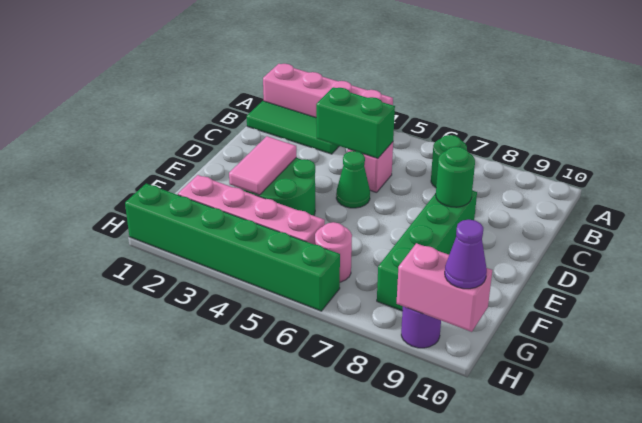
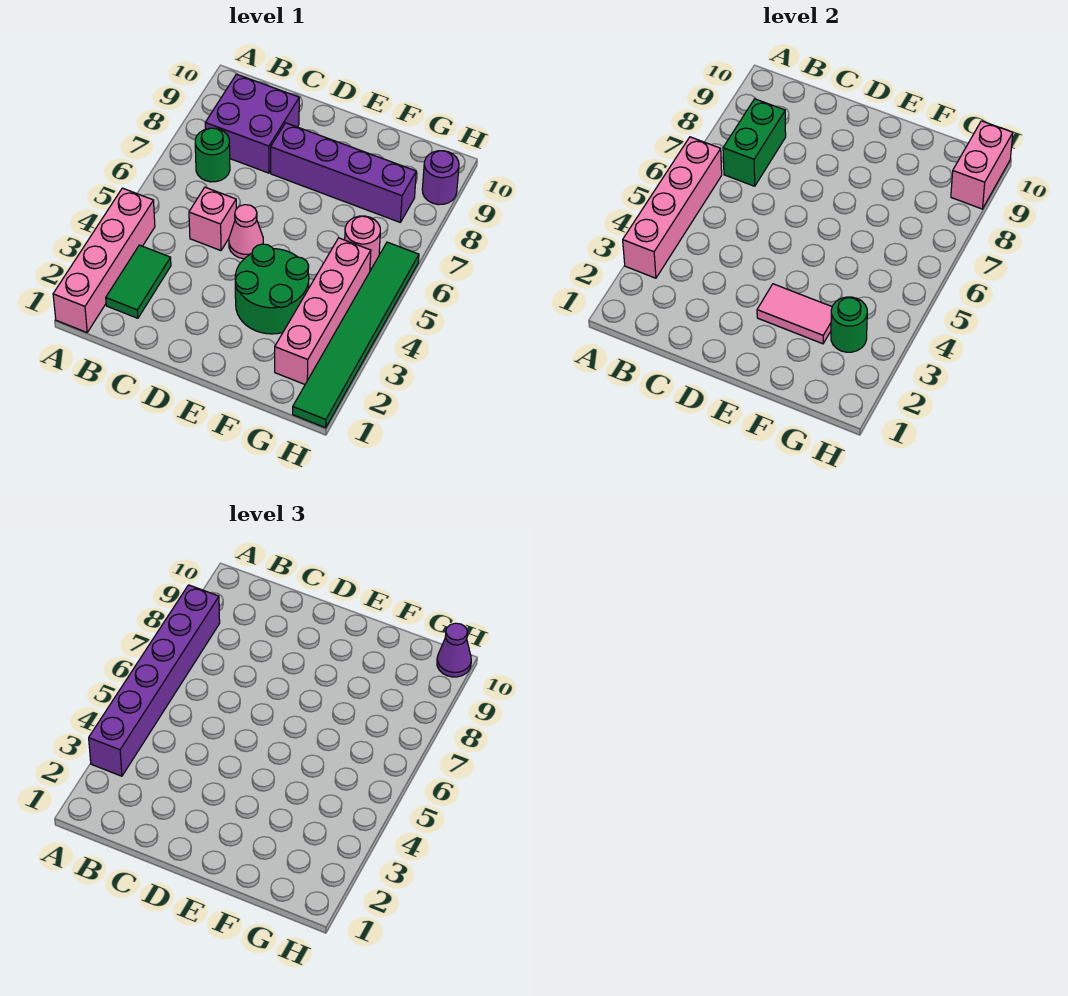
none -> pink brick A3:A6 level 2
none -> purple brick A3:A8 level 3
green tile B1:B3 level 1 -> green tile B2:B3 level 1
none -> purple brick B8:C9 level 1
green brick C4:C5 level 2 -> green brick B7:B8 level 2
green cone D5 level 1 -> pink cone D5 level 1
green brick D8:G8 level 1 -> purple brick D8:G8 level 1
green round brick D8 level 2 -> green round brick G3 level 2
green brick H1:H6 level 1 -> green tile H1:H6 level 1

